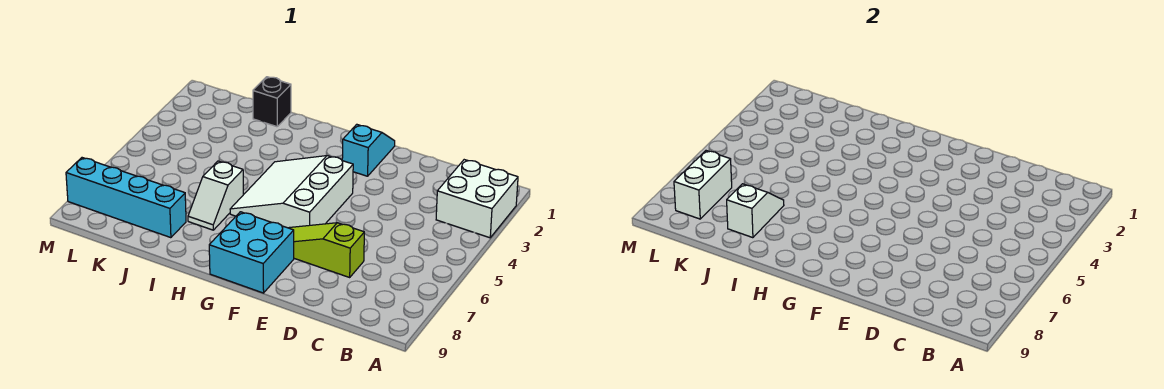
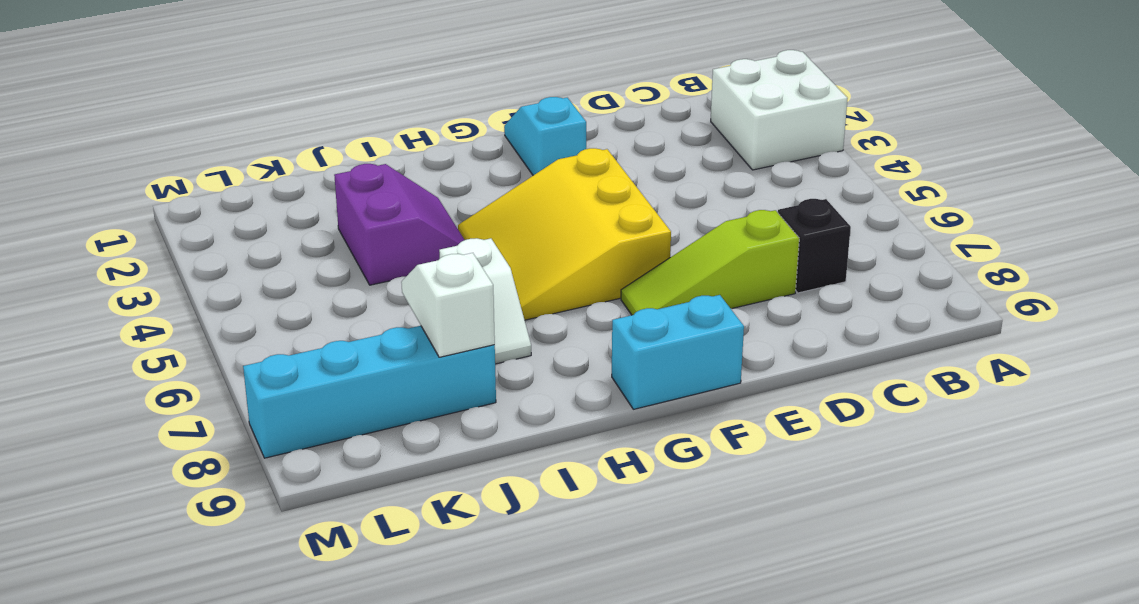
white slope F4:H6 level 1 top F -> yellow slope F4:H6 level 1 top F
cyan brick F8:G9 level 1 -> cyan brick F9:G9 level 1
none -> purple slope I3:J4 level 1 top J
black brick J1 level 1 -> black brick C7 level 1
white brick L7:L8 level 2 -> none

